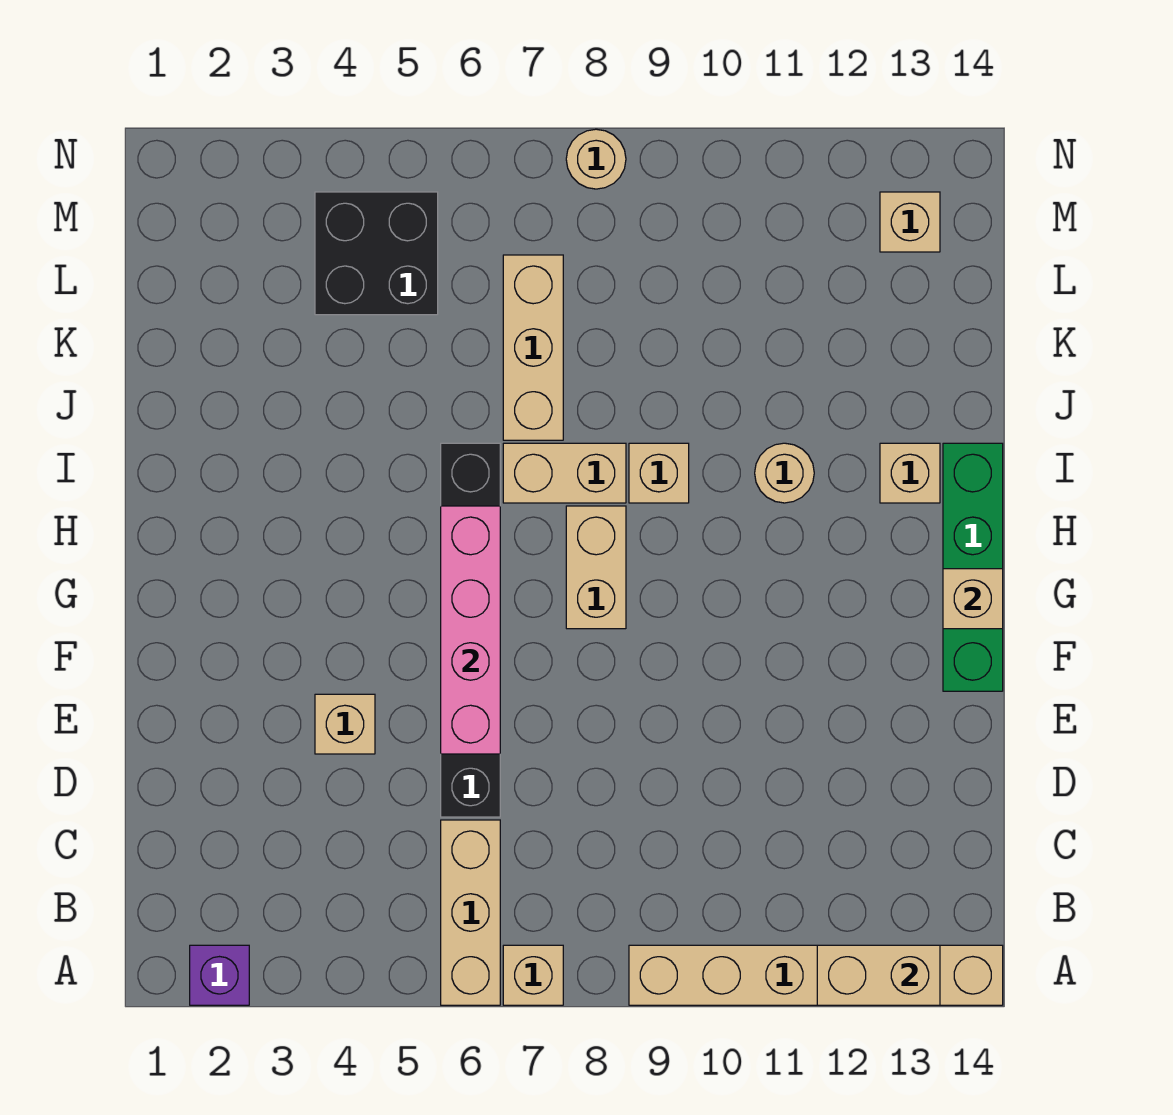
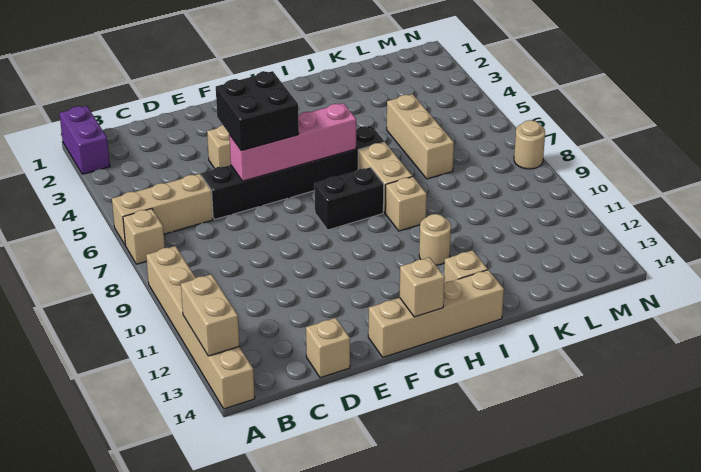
purple brick A2 level 1 -> purple brick A1:A2 level 1
green brick F14:I14 level 1 -> tan brick F14:I14 level 1
tan brick G8:H8 level 1 -> black brick G8:H8 level 1
tan brick J7:L7 level 1 -> tan brick K5:K7 level 1
black brick L4:M5 level 1 -> black brick E5:F6 level 3
tan brick M13 level 1 -> tan brick D14 level 1

